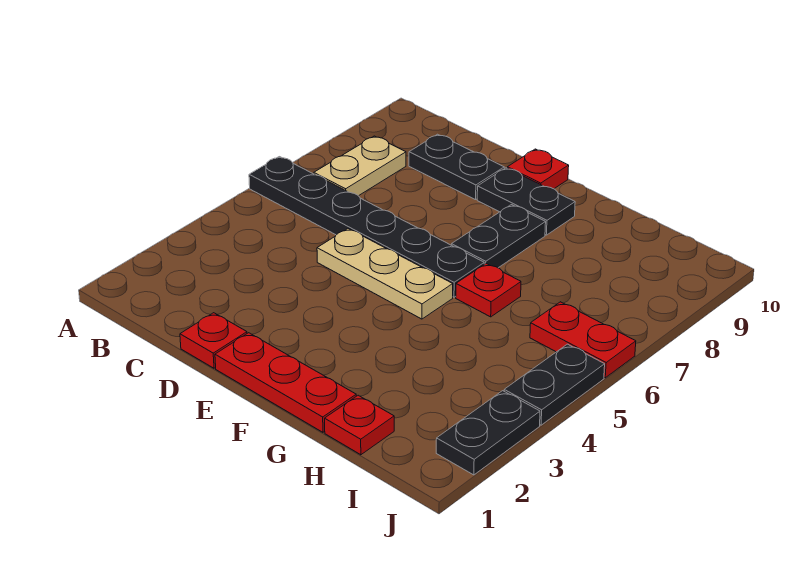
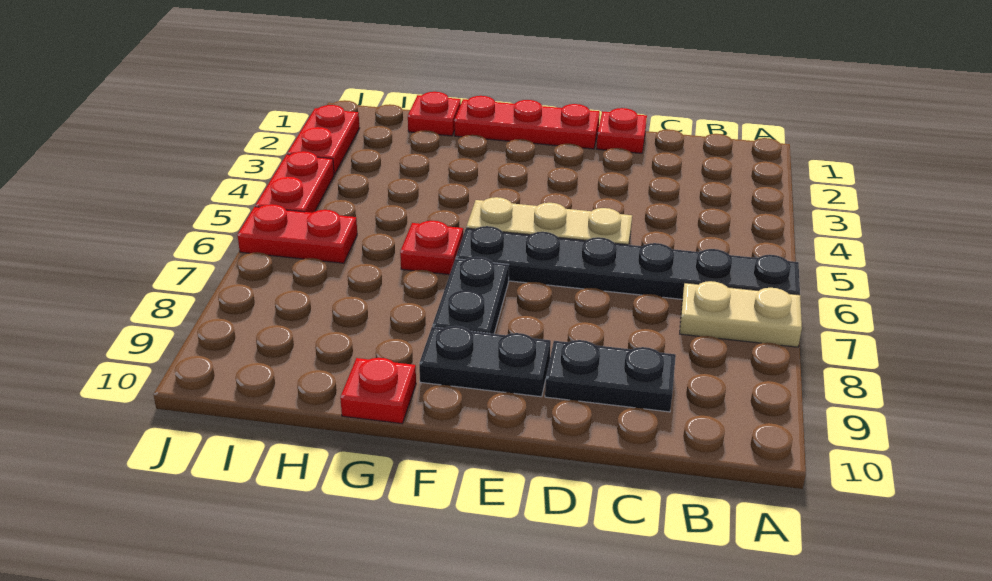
tan plate B7:B8 level 1 -> tan plate A7:B7 level 1
red plate E10 level 1 -> red plate G10 level 1
black plate J2:J3 level 1 -> red plate J2:J3 level 1
black plate J4:J5 level 1 -> red plate J4:J5 level 1

